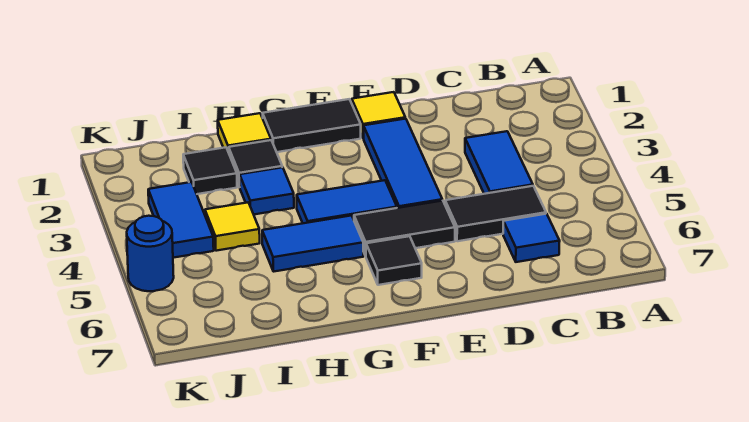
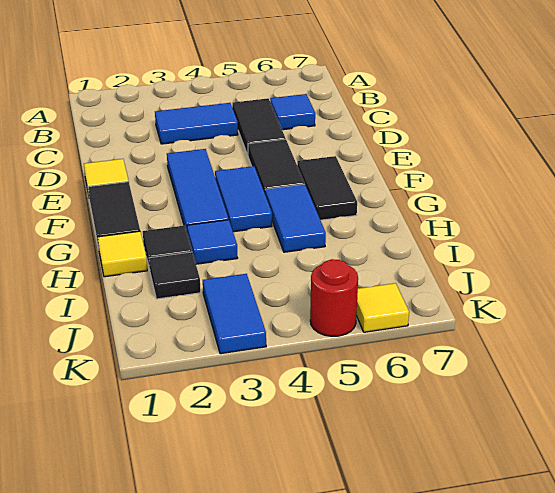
blue tile E2:E4 level 1 -> blue tile E3:G3 level 1
black tile F6 level 1 -> black tile F6:G6 level 1
yellow tile I4 level 1 -> yellow tile K6 level 1
blue tile J3:J4 level 1 -> blue tile J3:K3 level 1
blue round brick K5 level 1 -> red round brick K5 level 1

